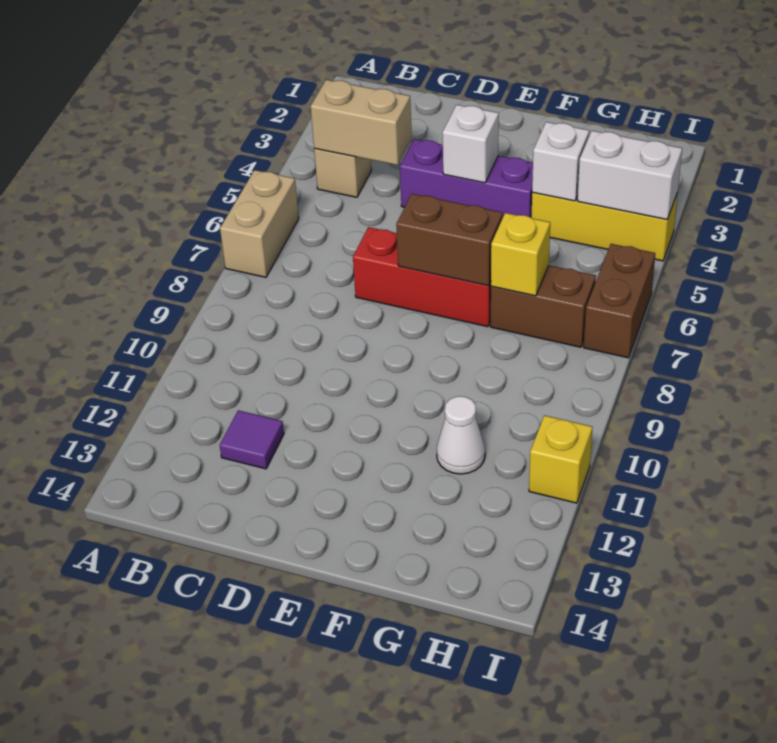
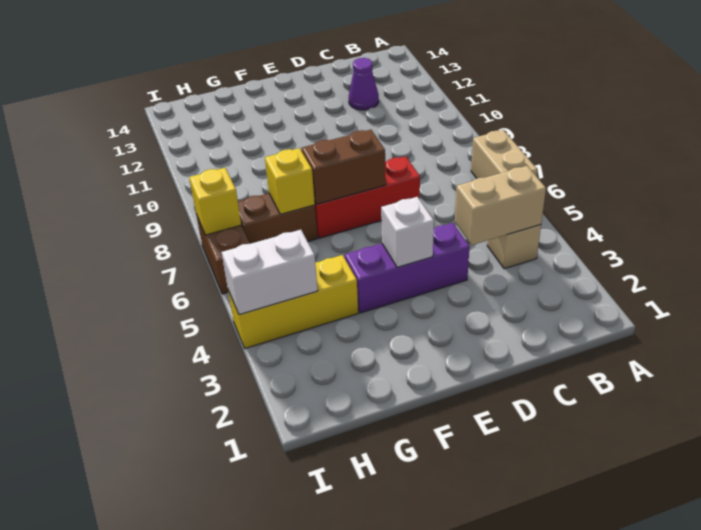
purple tile C12 level 1 -> purple cone C12 level 1
white brick G4 level 2 -> none
white cone G11 level 1 -> none
yellow brick I11 level 1 -> yellow brick I7 level 2

